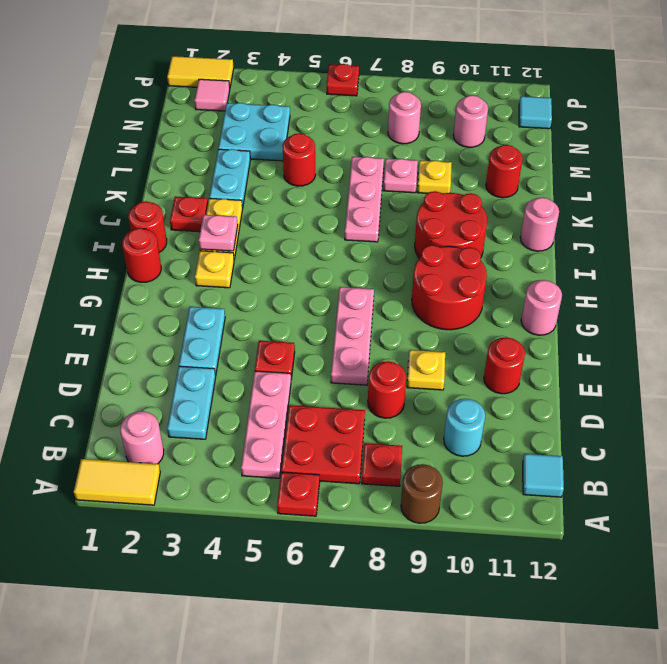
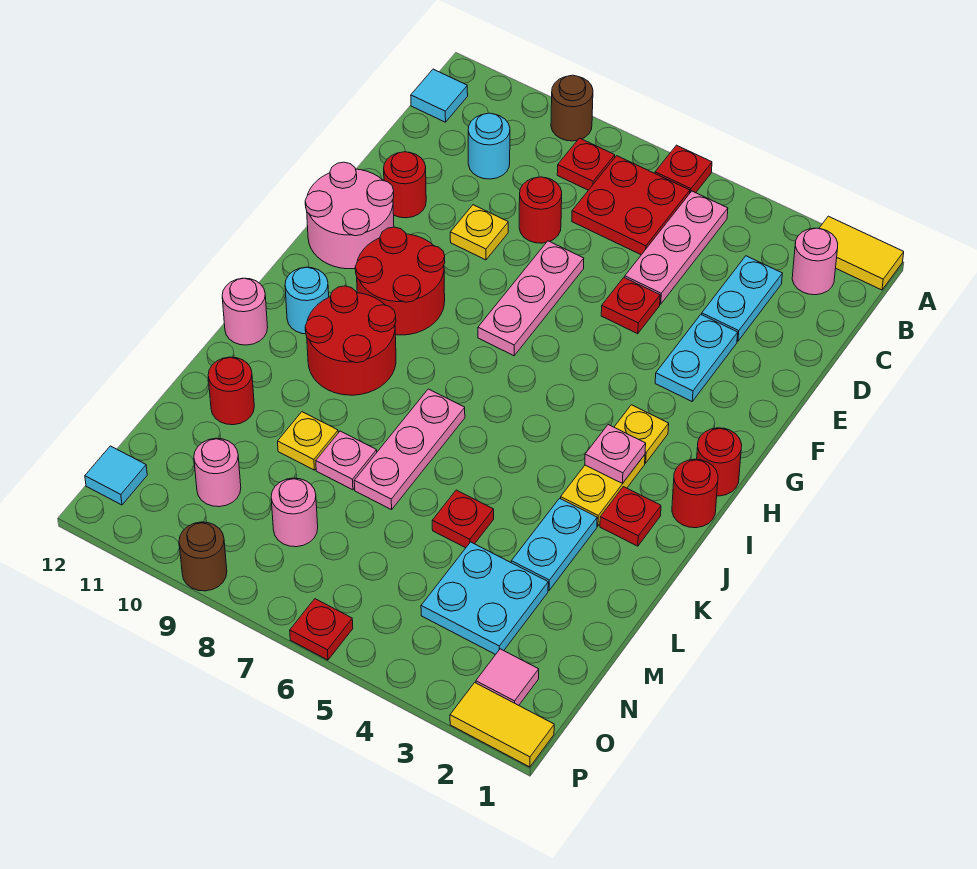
pink round brick G12 level 1 -> pink round brick F11:G12 level 1
none -> cyan round brick I11 level 1
red round brick L5 level 1 -> red plate L5 level 1
none -> brown round brick P9 level 1

